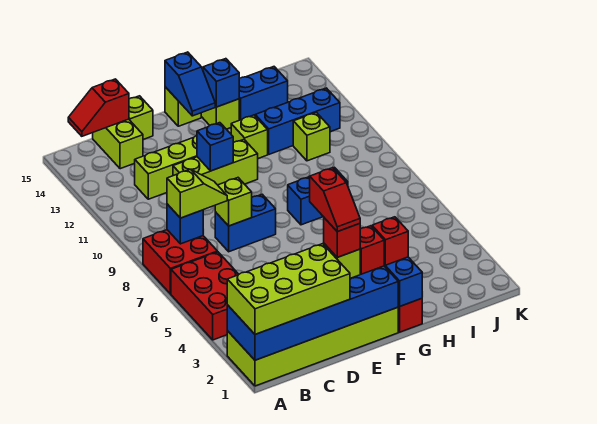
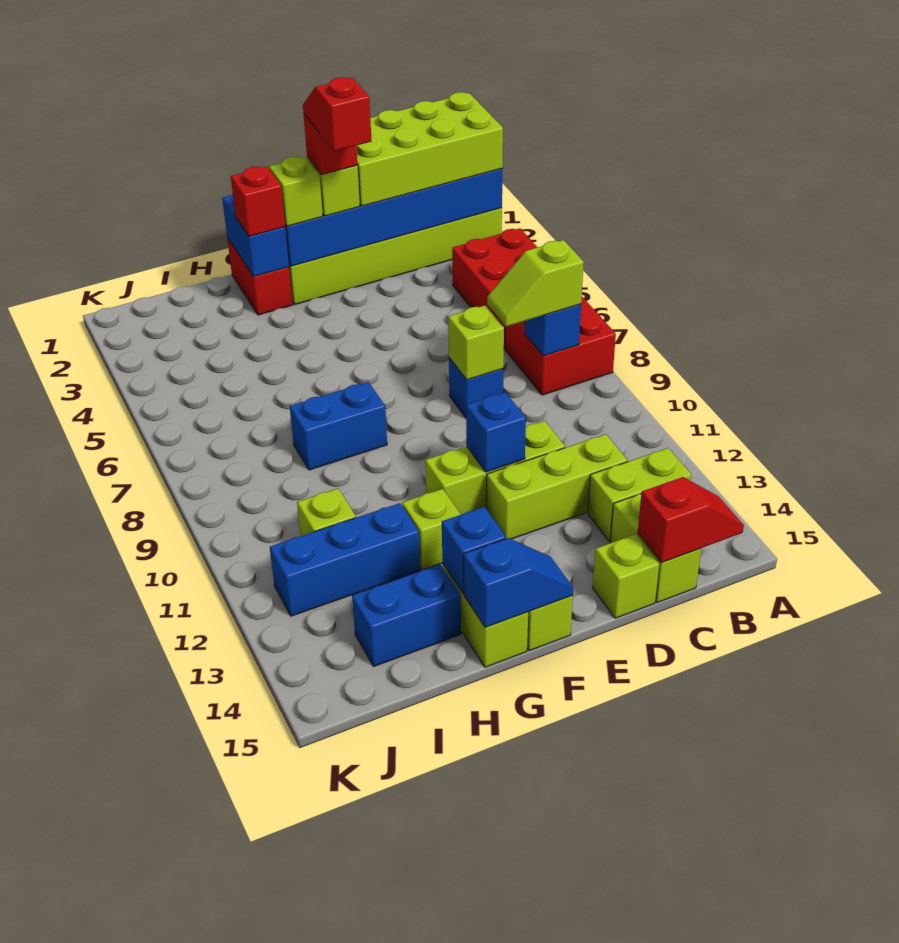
none -> lime brick B13:C13 level 1
blue brick D8:E8 level 1 -> blue brick D8 level 1
red brick F2 level 3 -> lime brick F2 level 3
blue slope F14:F15 level 2 top 15 -> blue slope F15:G15 level 2 top G

